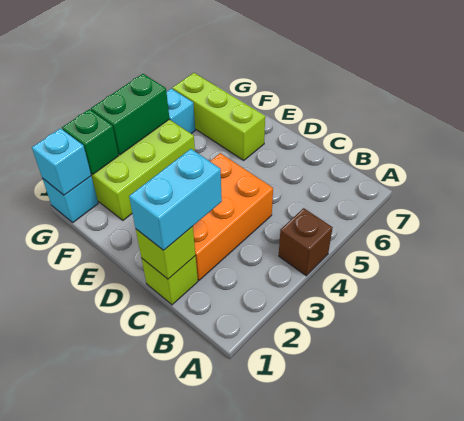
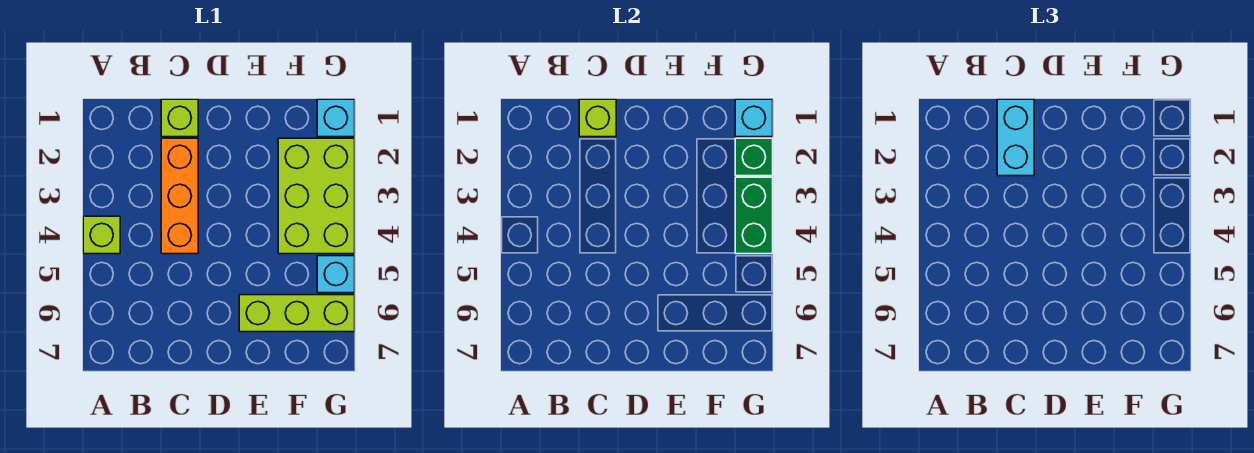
brown brick A4 level 1 -> lime brick A4 level 1
orange brick C2:D4 level 1 -> orange brick C2:C4 level 1

